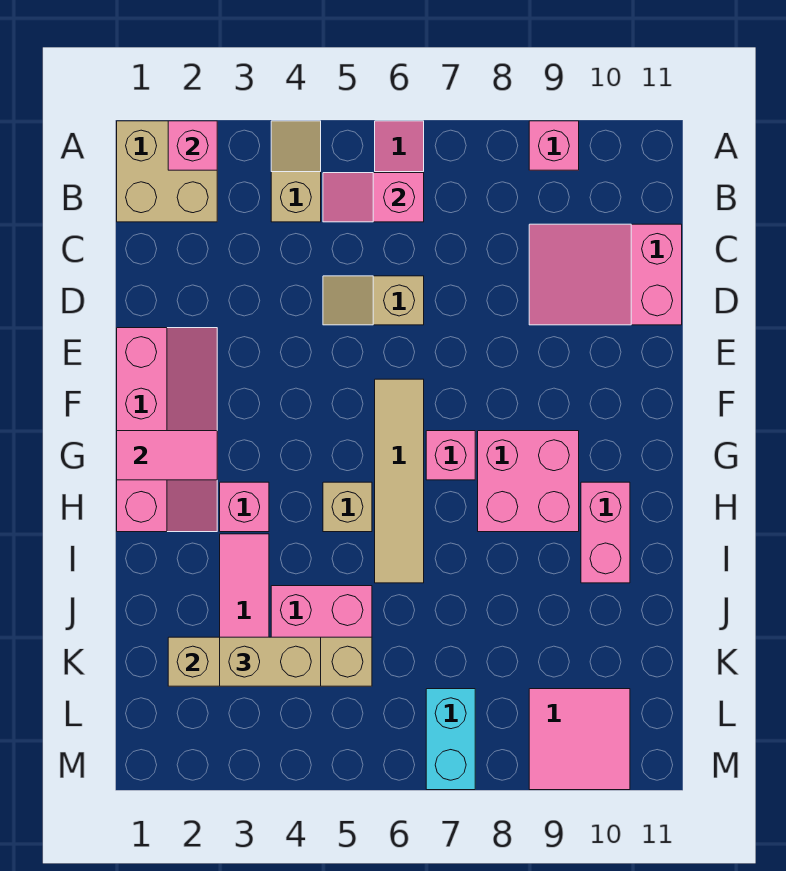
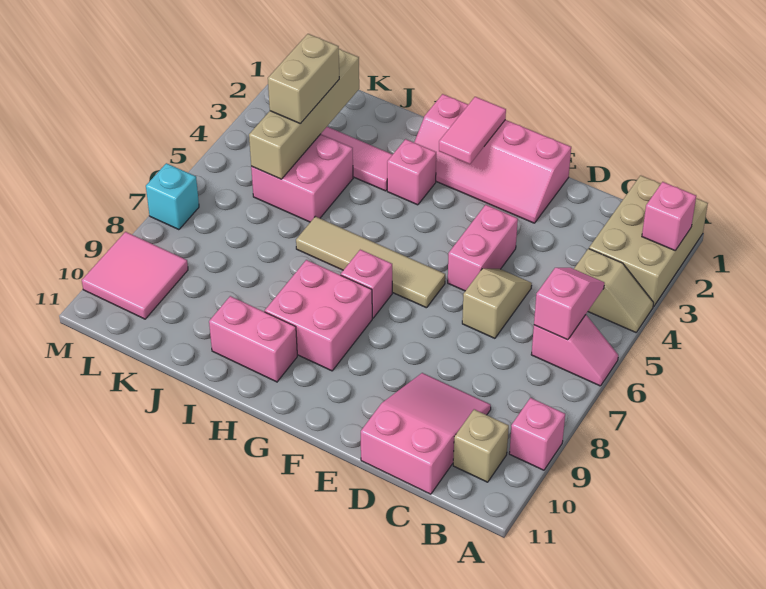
tan brick A1:B2 level 1 -> tan brick A1:B3 level 1
none -> pink brick E4:E5 level 1
tan brick H5 level 1 -> tan brick B10 level 1
cyan brick L7:M7 level 1 -> cyan brick M7 level 1

